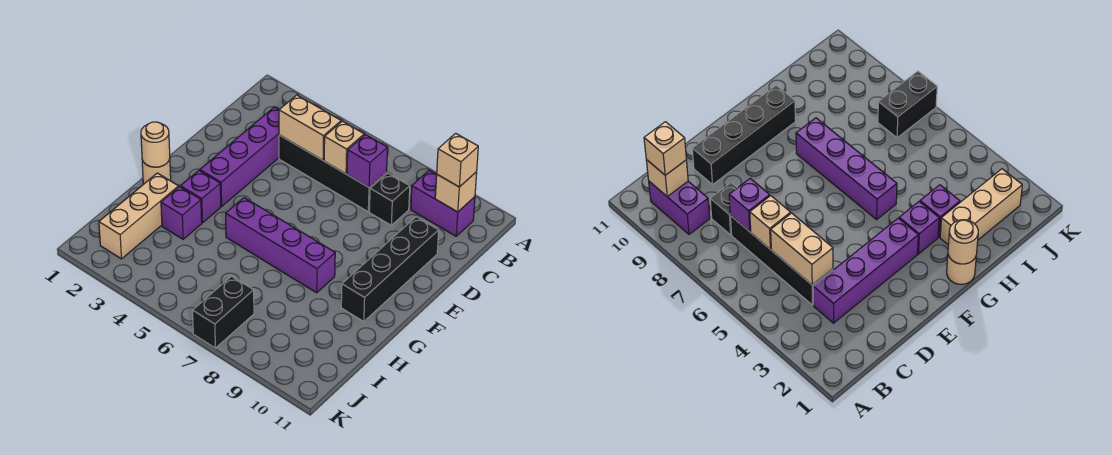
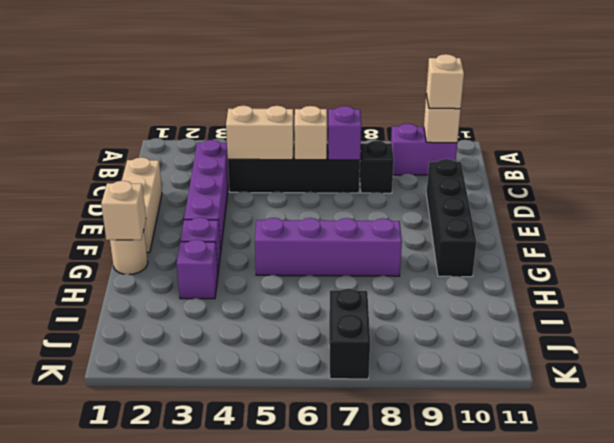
tan round brick G1 level 2 -> tan brick G1 level 2
tan brick H2:J2 level 1 -> tan brick D1:F1 level 1

